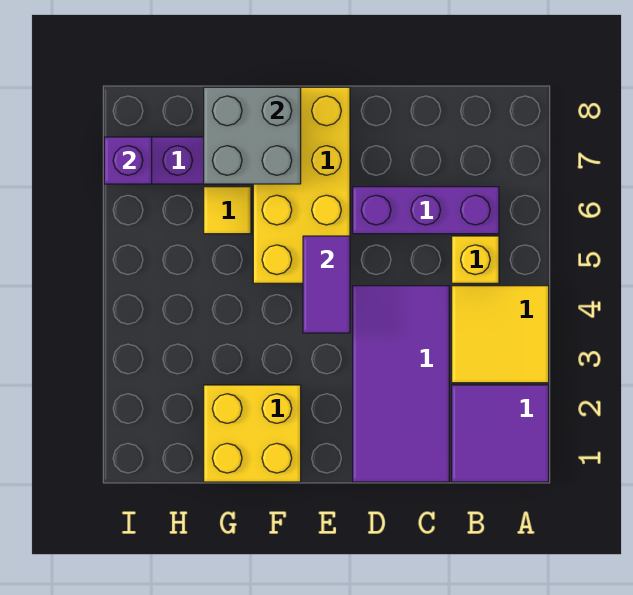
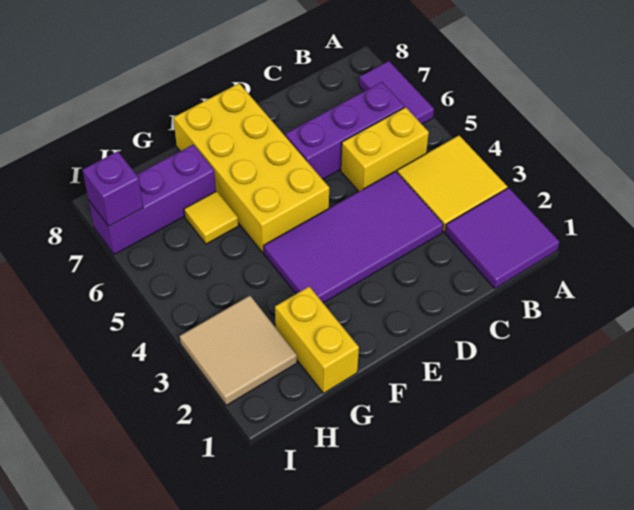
yellow brick B5 level 1 -> yellow brick B5:C5 level 1
purple tile C1:D4 level 1 -> purple tile C3:F4 level 1
purple tile E4:E5 level 2 -> purple tile A6:A7 level 1
yellow brick F1:G2 level 1 -> yellow brick G1:G2 level 1
grey brick F7:G8 level 2 -> none
none -> tan tile H2:I3 level 1

